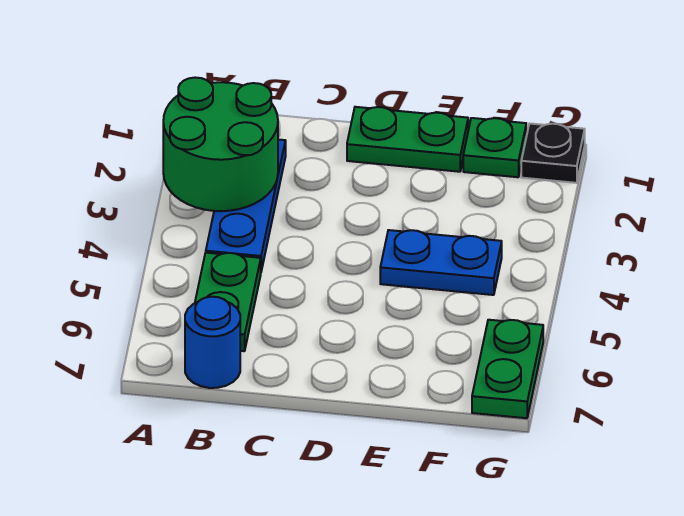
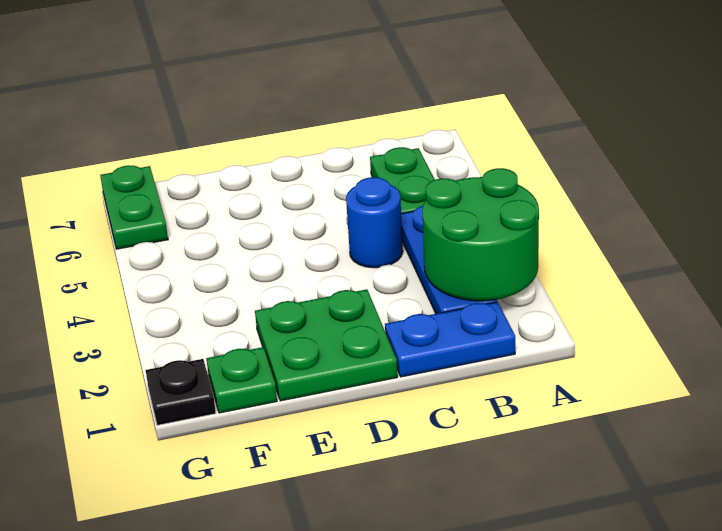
blue round brick B7 level 1 -> blue round brick C4 level 1
green plate D1:E1 level 1 -> green plate D1:E2 level 1
blue plate E4:F4 level 1 -> blue plate B1:C1 level 1

